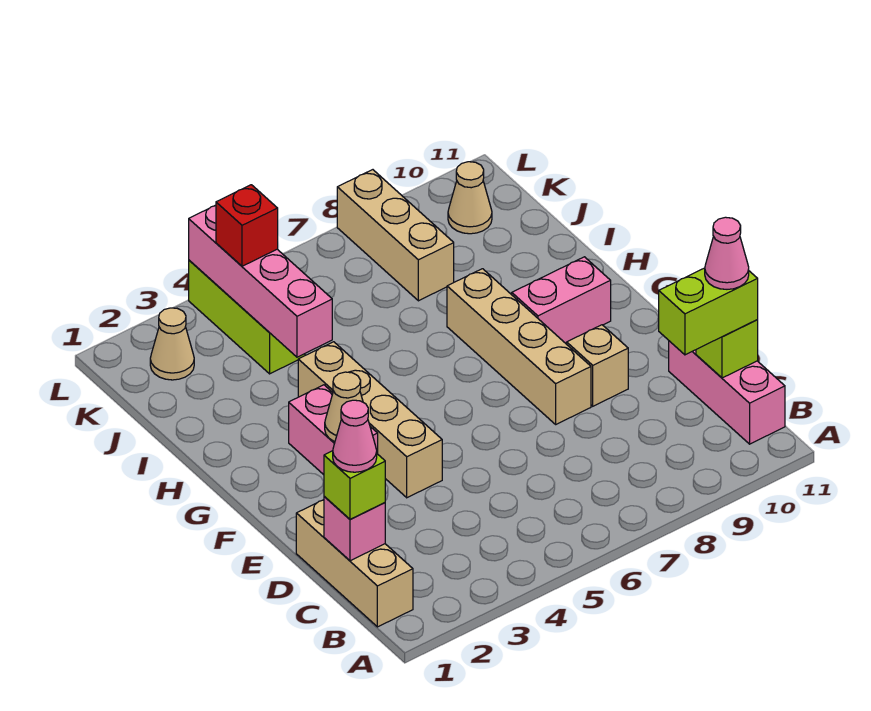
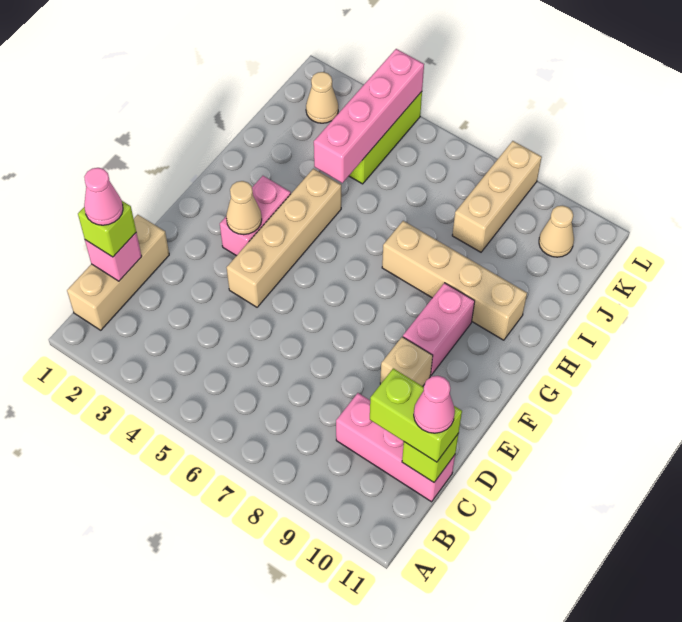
pink brick B11:D11 level 1 -> pink brick C9:C11 level 1
tan brick E8:H8 level 1 -> tan brick H7:H10 level 1
pink brick G9:G10 level 1 -> pink brick F9:G9 level 1
red brick K4 level 3 -> none

